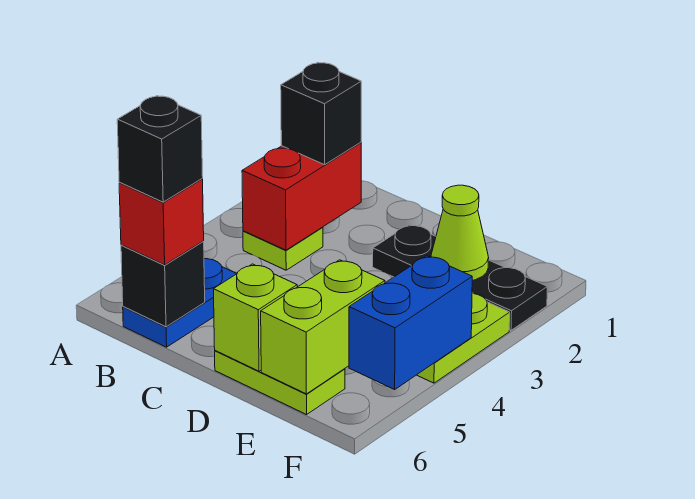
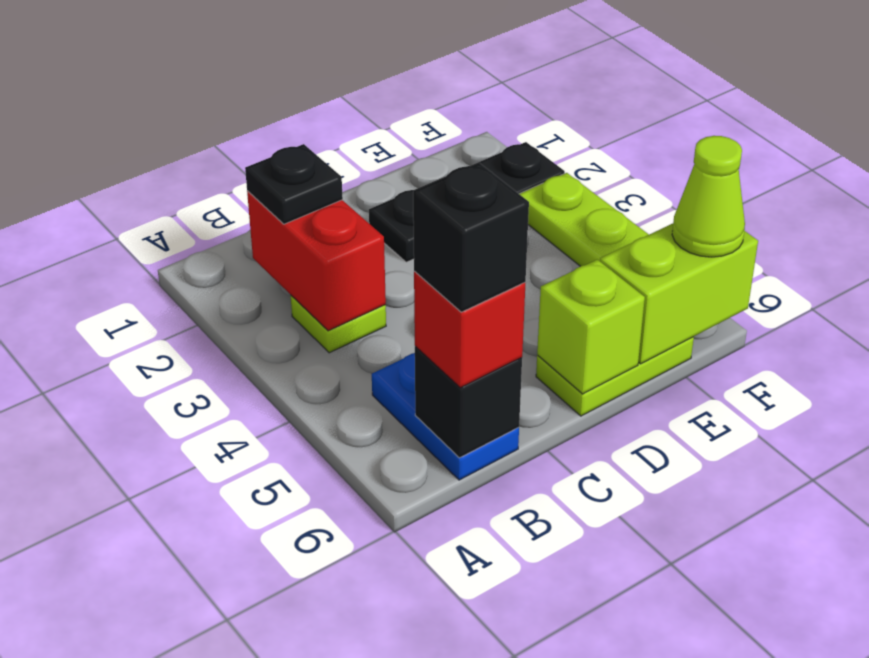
black brick B2 level 3 -> black plate B2 level 3
lime cone E2 level 2 -> lime cone F6 level 3
lime brick E5:E6 level 2 -> lime brick E6:F6 level 2
blue brick F4:F5 level 2 -> none

